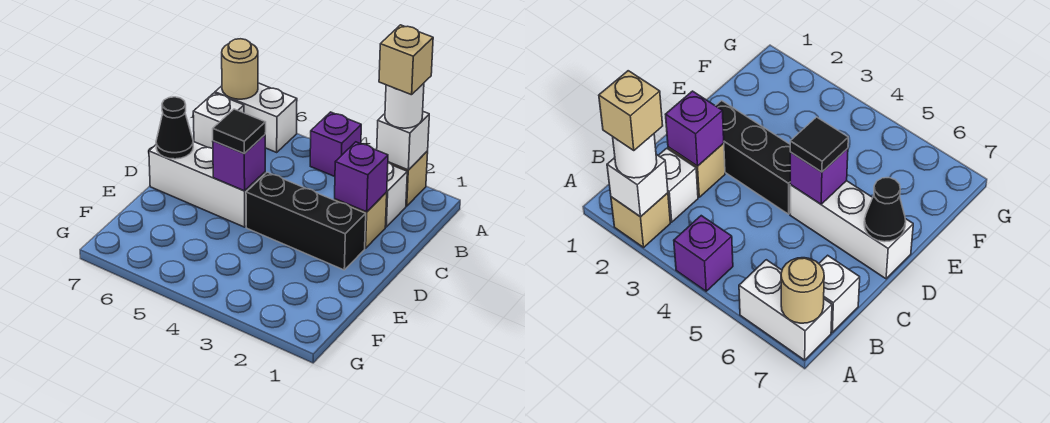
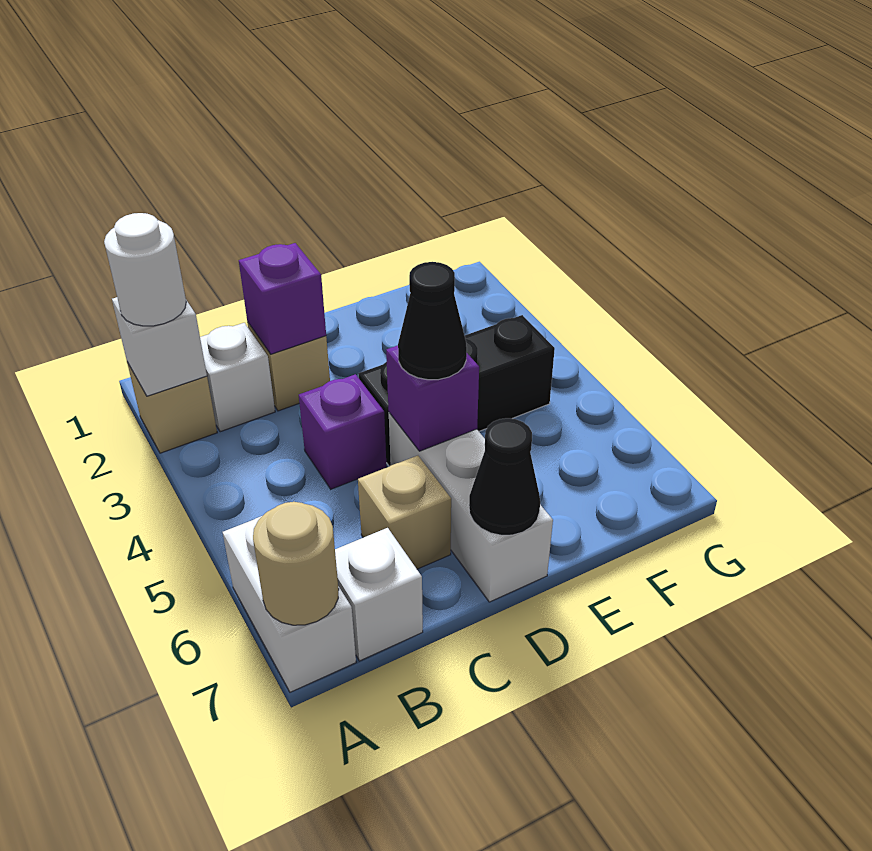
tan brick A2 level 4 -> tan brick C6 level 1
purple brick A4 level 1 -> purple brick C4 level 1
black brick D2:D4 level 1 -> black brick D4:F4 level 1
black tile D5 level 3 -> black cone D5 level 3

